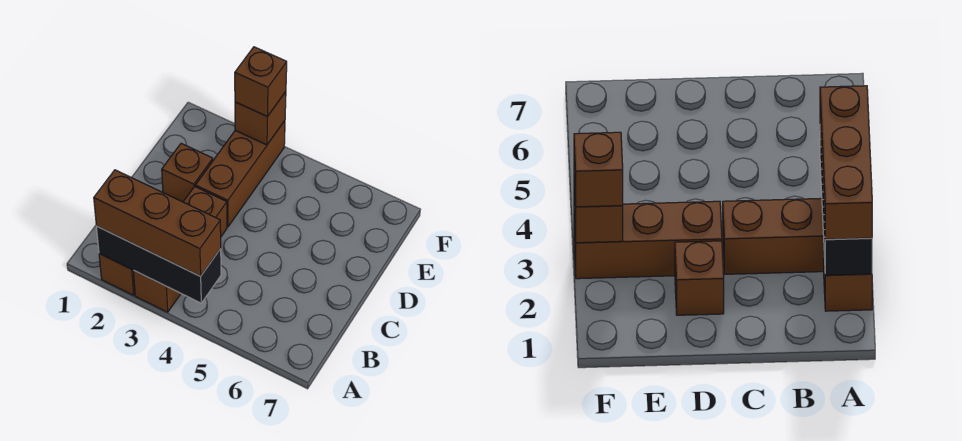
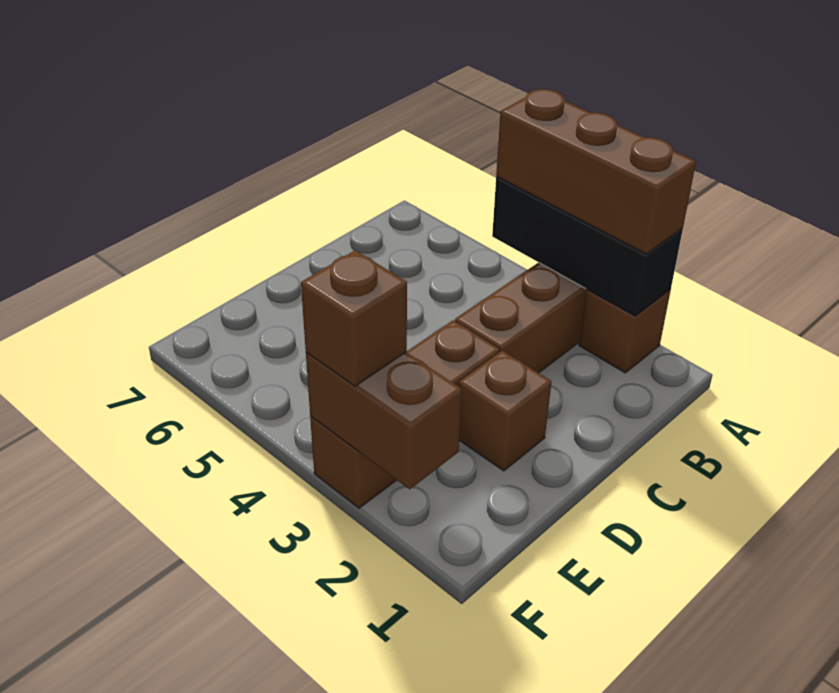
brown brick F3 level 2 -> brown brick F2:F3 level 2

